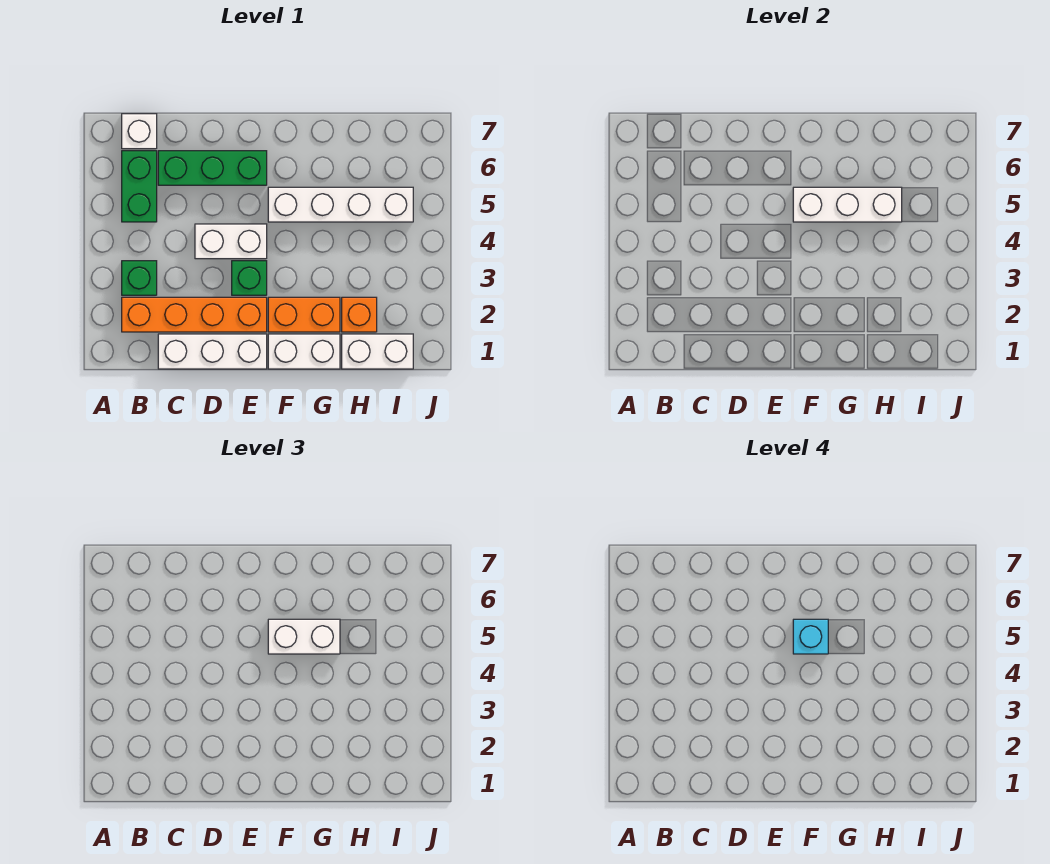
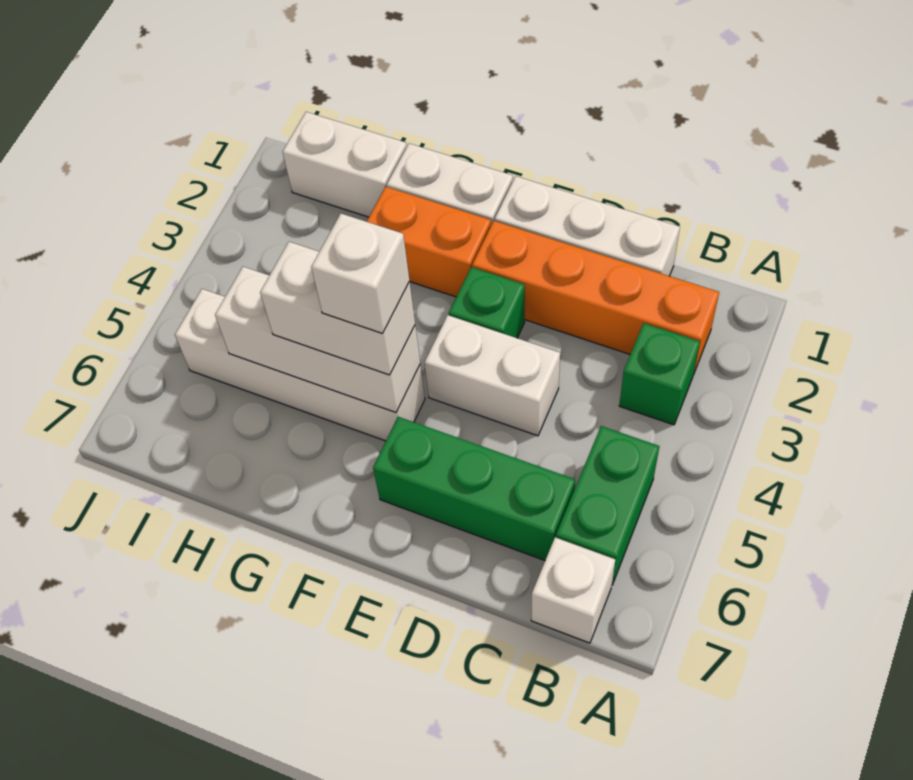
cyan brick F5 level 4 -> white brick F5 level 4
orange brick H2 level 1 -> none

